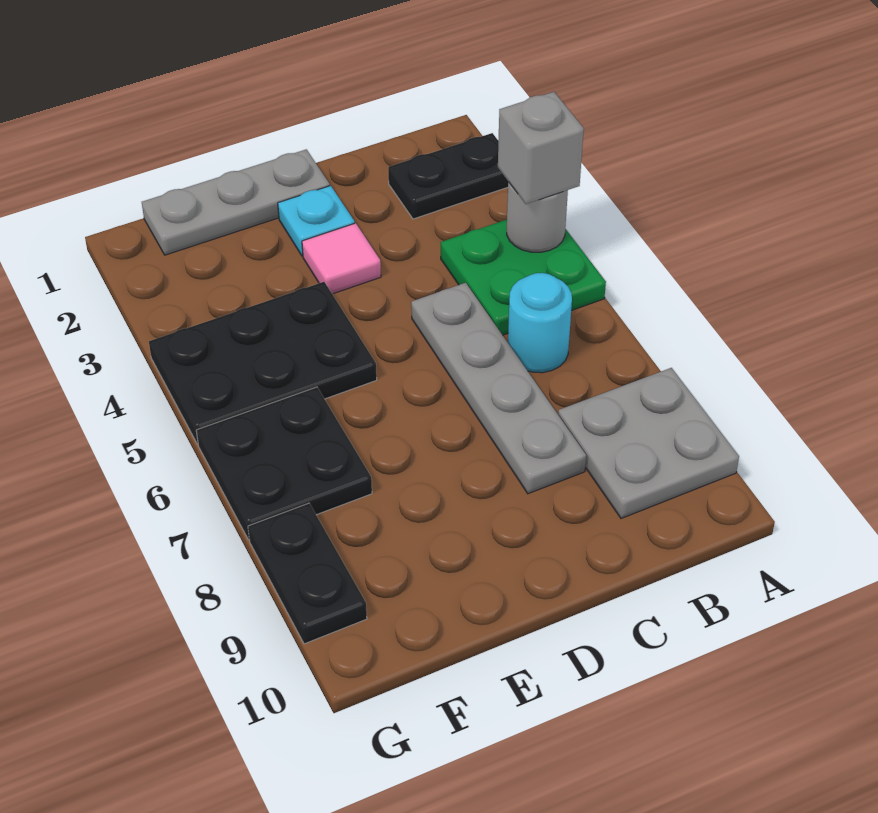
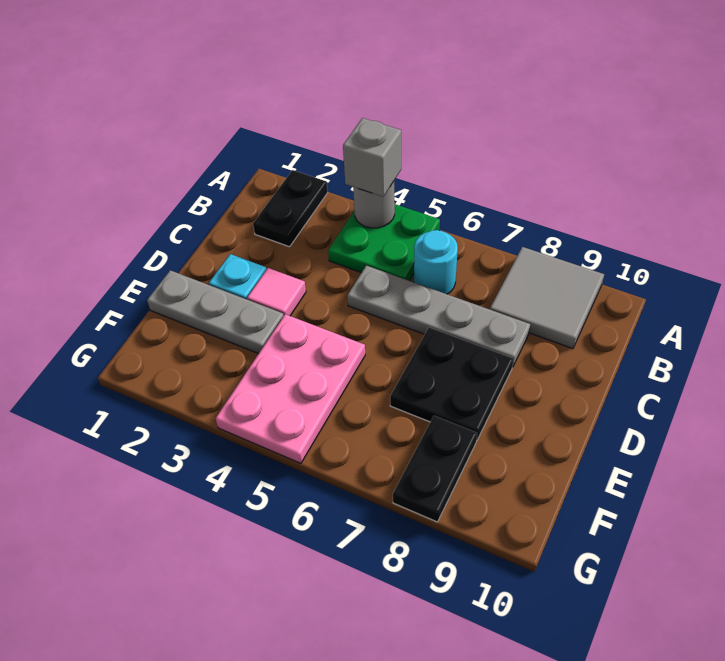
grey plate A8:B9 level 1 -> grey tile A8:B9 level 1
grey plate D1:F1 level 1 -> grey plate E1:E3 level 1
black plate E4:G5 level 1 -> pink plate E4:G5 level 1
black plate F6:G7 level 1 -> black plate D7:E8 level 1
black plate G8:G9 level 1 -> black plate F8:G8 level 1

